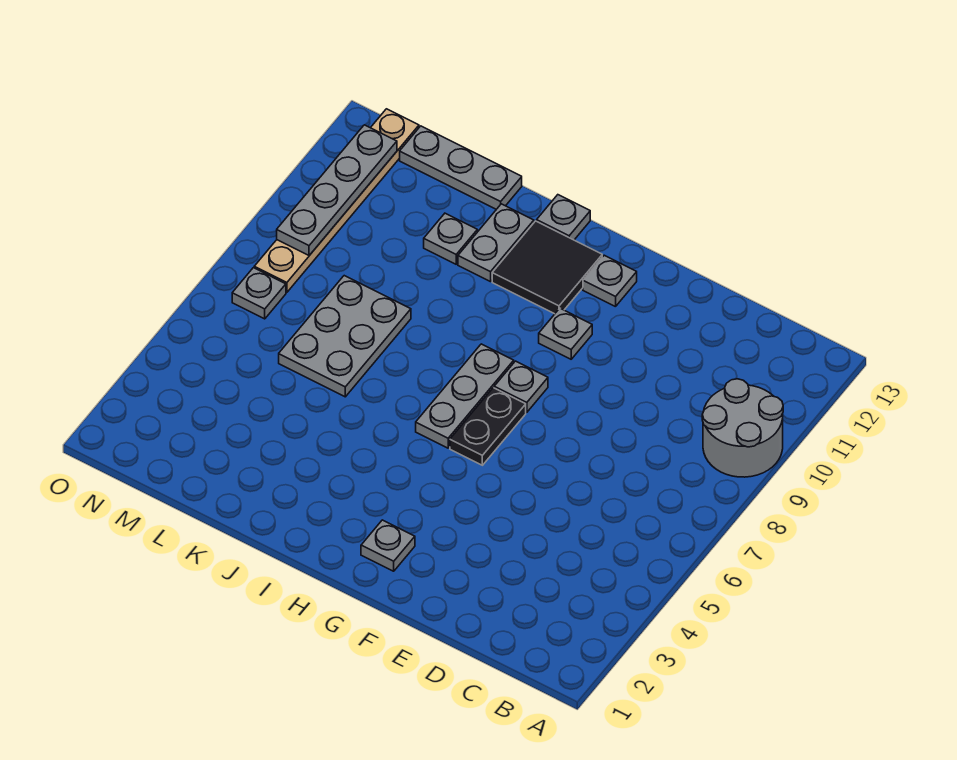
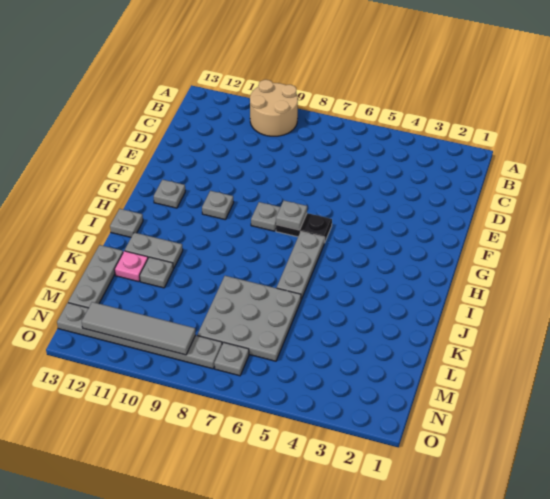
grey round brick A9:B10 level 1 -> tan round brick A9:B10 level 1
grey plate G2 level 1 -> grey plate G7 level 2
grey plate H6:H8 level 1 -> grey plate H6:J6 level 1
black tile H11:I12 level 1 -> none
grey plate K6:L8 level 1 -> grey plate K6:M8 level 1
none -> pink plate K12 level 1
tan plate N8:N13 level 1 -> grey plate N8:N13 level 1
grey plate N9:N12 level 2 -> grey tile N9:N12 level 2

